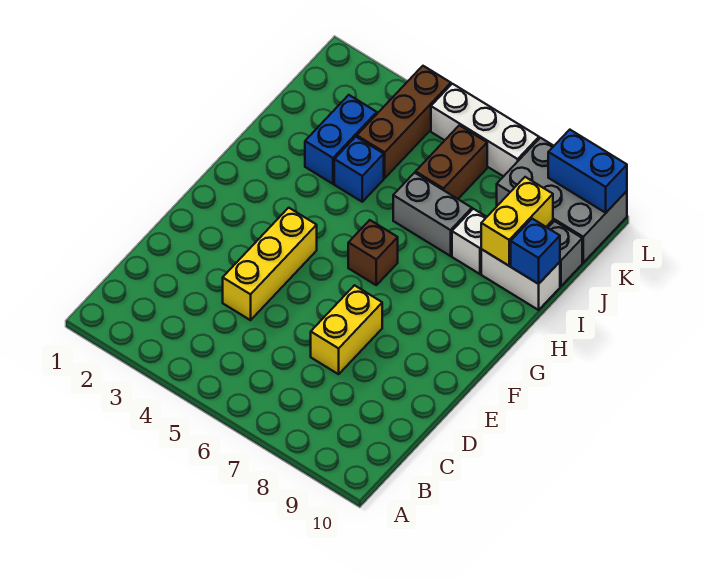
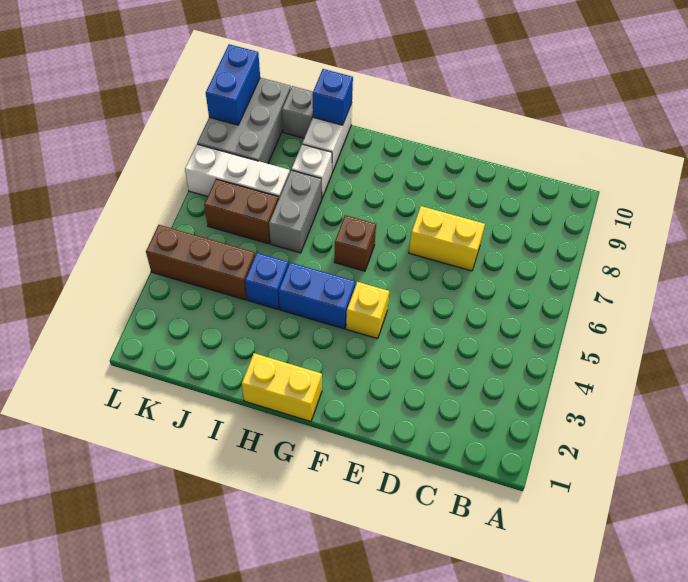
yellow brick D4:F4 level 1 -> yellow brick F4 level 1
blue brick I3:J3 level 1 -> blue brick G4:H4 level 1
yellow brick I9:J9 level 2 -> yellow brick G1:H1 level 1
white brick L5:L7 level 1 -> white brick J7:L7 level 1

